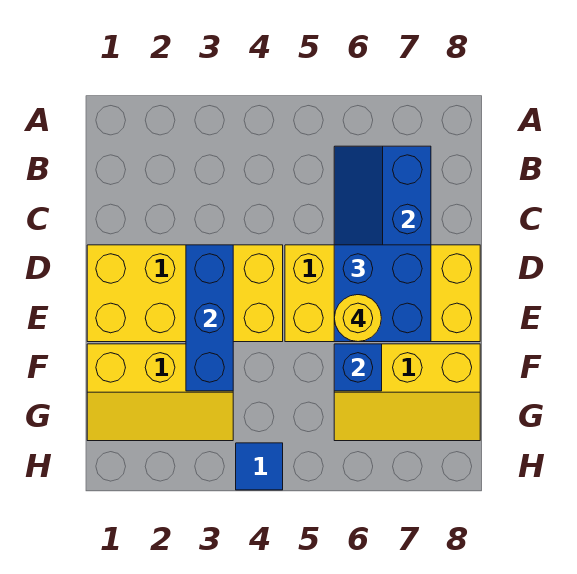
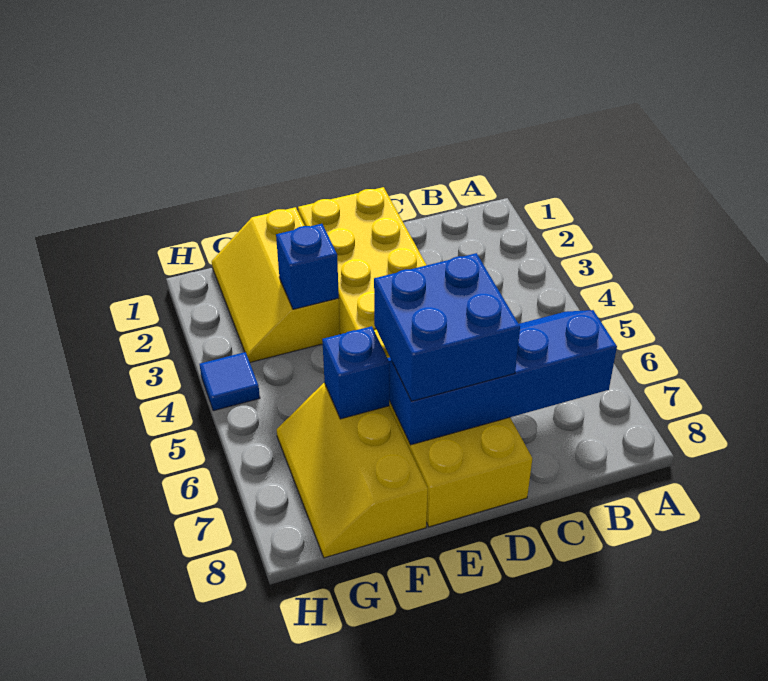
blue brick D3:F3 level 2 -> blue brick F3 level 2
yellow round brick E6 level 4 -> none

